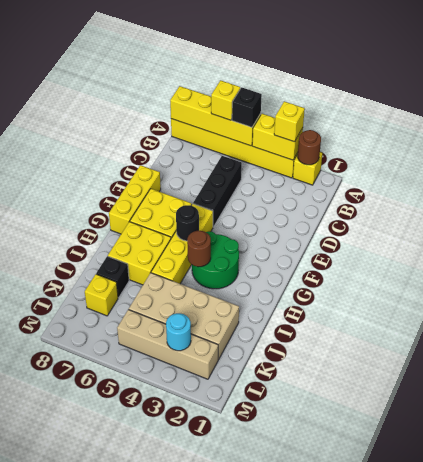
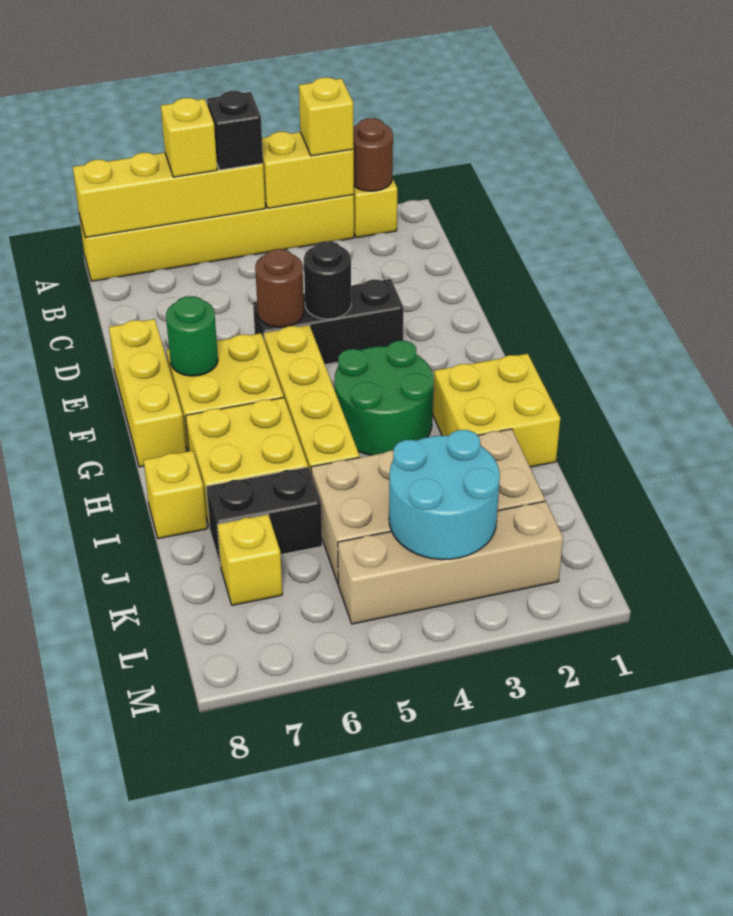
black brick C5:E5 level 1 -> black brick E3:E5 level 1
none -> green round brick F7 level 2
black round brick G5 level 2 -> black round brick E4 level 2
none -> yellow brick H1:I2 level 1
brown round brick H4 level 2 -> brown round brick E5 level 2
none -> yellow brick I8 level 1
black brick J7 level 1 -> black brick J6:J7 level 1
cyan round brick L3 level 2 -> cyan round brick K3:L4 level 2

